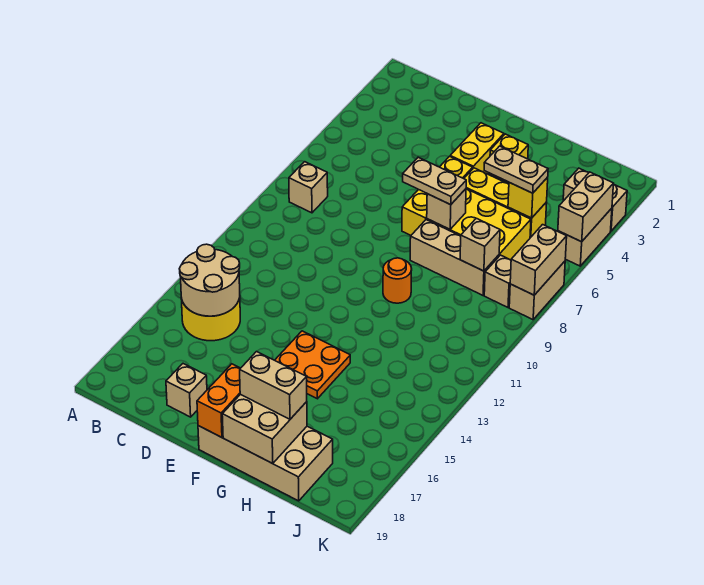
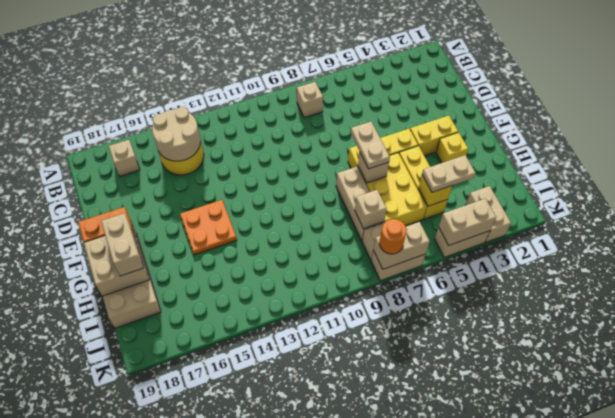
tan brick D18 level 1 -> tan brick B17 level 1
orange round brick G10 level 1 -> orange round brick K8 level 3
tan plate H5:I5 level 3 -> tan plate I4:I5 level 3

